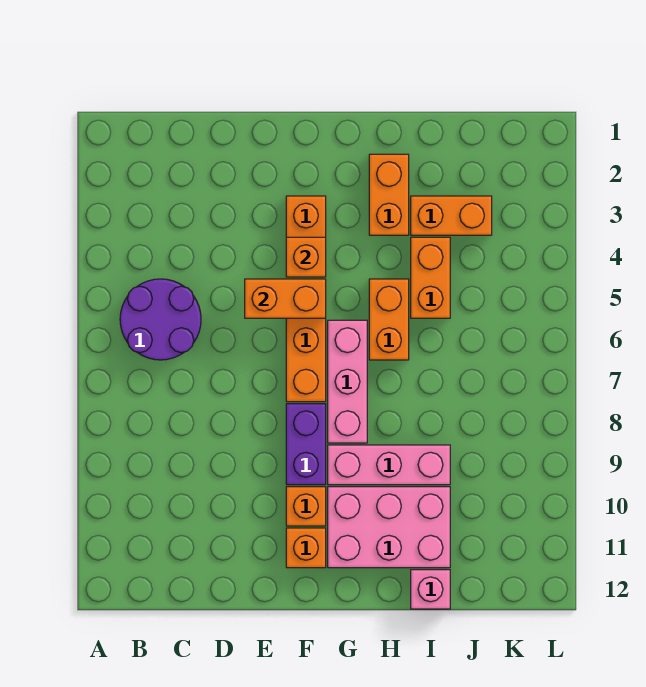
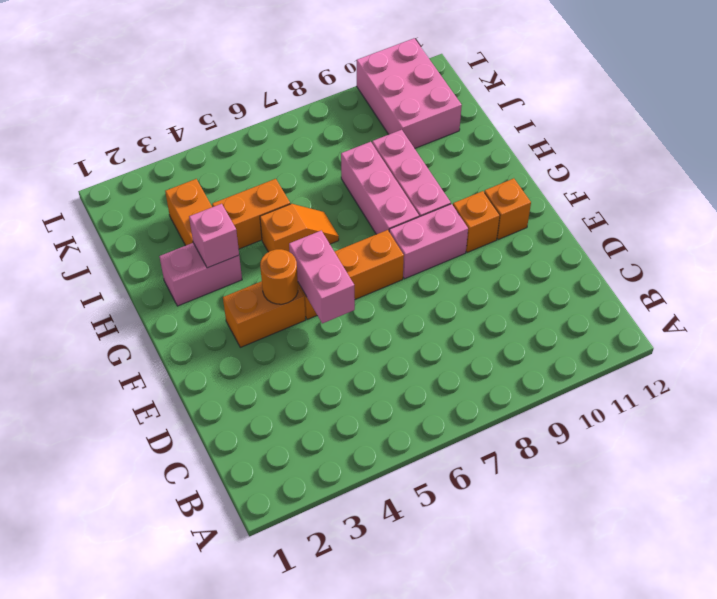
purple round brick B5:C6 level 1 -> none
orange brick E5:F5 level 2 -> pink brick E5:F5 level 2
orange brick F4 level 2 -> orange round brick F4 level 2
purple brick F8:F9 level 1 -> pink brick F8:F9 level 1
pink brick G6:G8 level 1 -> pink brick G8:I8 level 1
pink brick G10:I11 level 1 -> pink brick J10:L11 level 1
orange brick H2:H3 level 1 -> pink brick H2:H3 level 1
orange brick H5:H6 level 1 -> orange slope H5:H6 level 1 top 5
pink brick I12 level 1 -> pink brick H3 level 2

